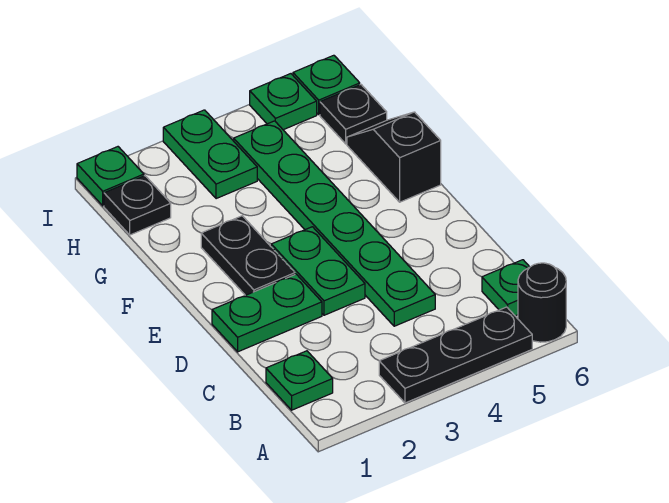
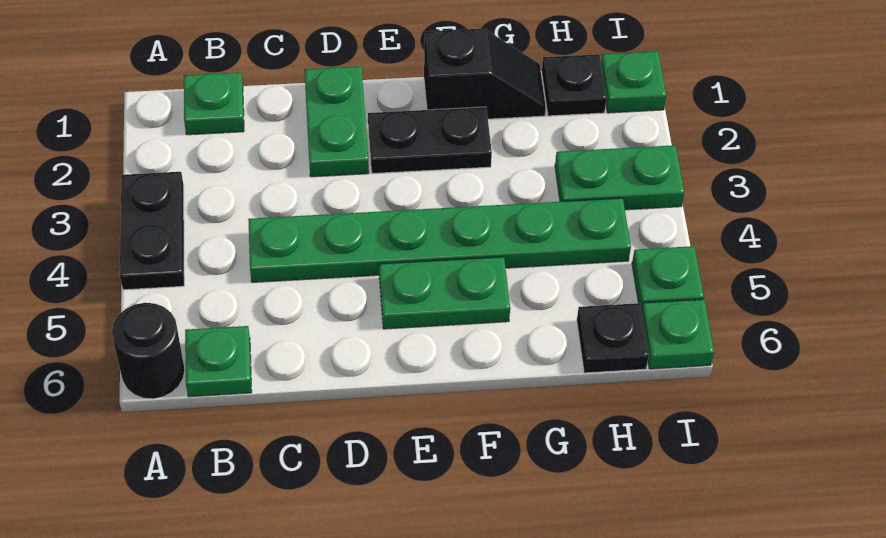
black plate A3:A5 level 1 -> black plate A3:A4 level 1
green plate D3:E3 level 1 -> green plate E5:F5 level 1
black slope F6:G6 level 1 top F -> black slope F1:G1 level 1 top F

